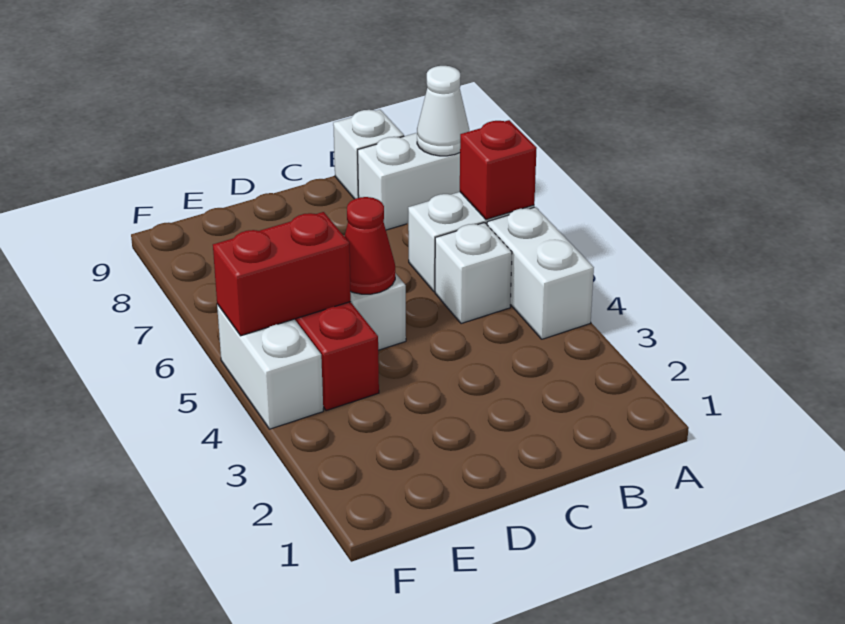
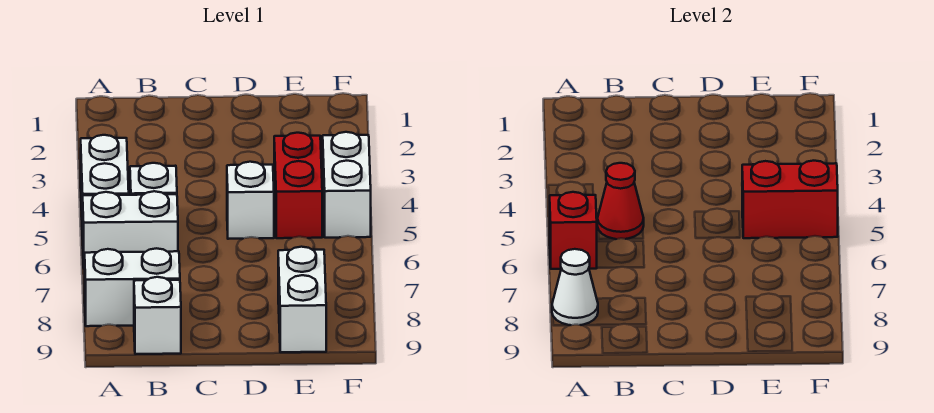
red cone D5 level 2 -> red cone B5 level 2
none -> white brick E8:E9 level 1

